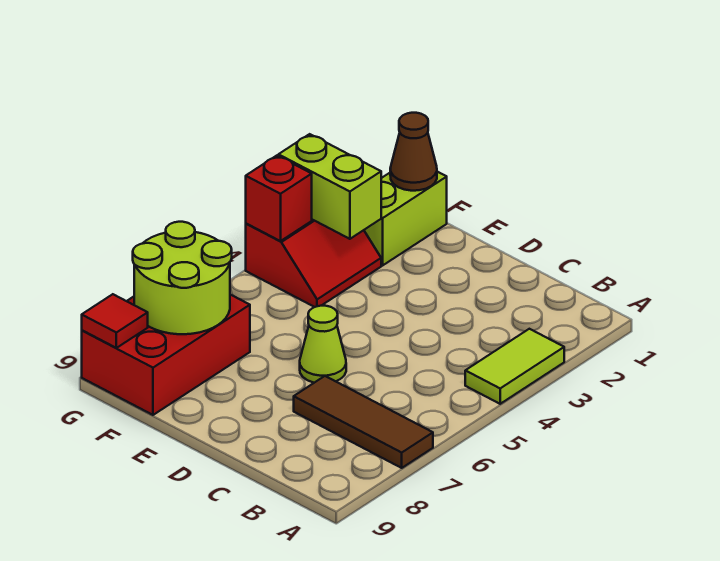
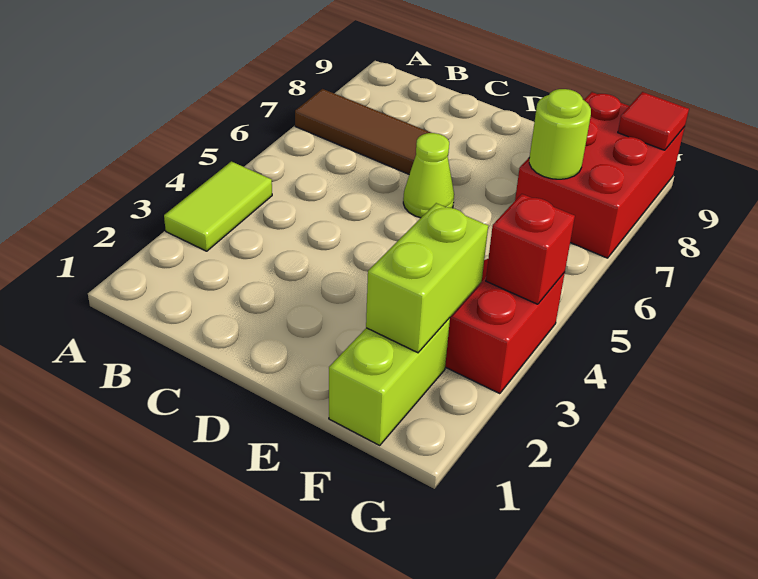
brown cone F1 level 2 -> none
lime brick F3:G3 level 2 -> lime brick F2:F3 level 2
lime round brick F7:G8 level 2 -> lime round brick F7 level 2

